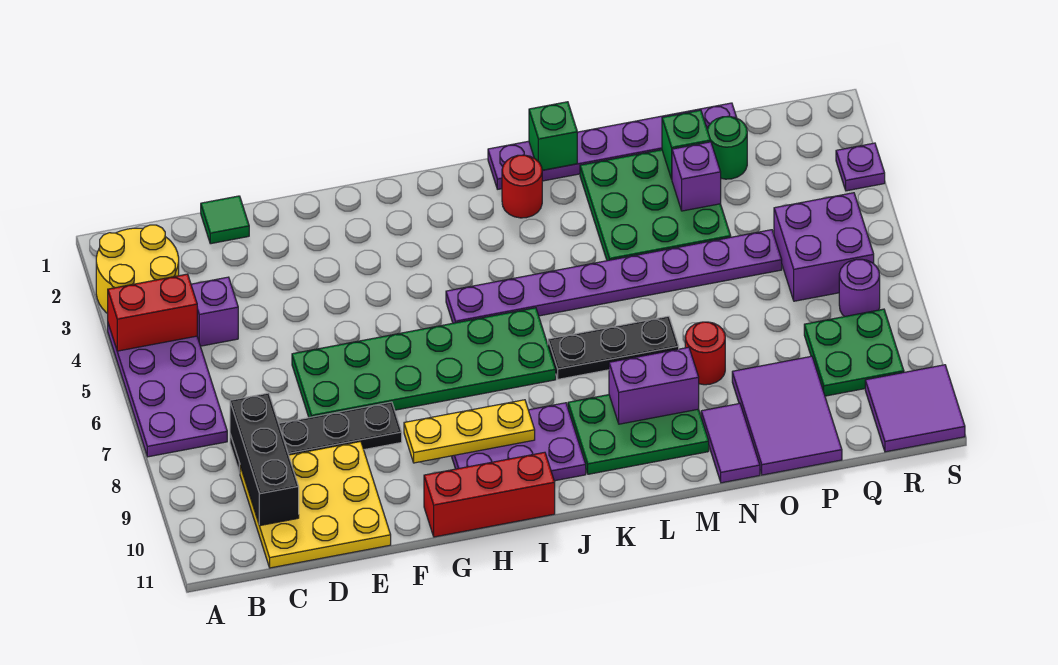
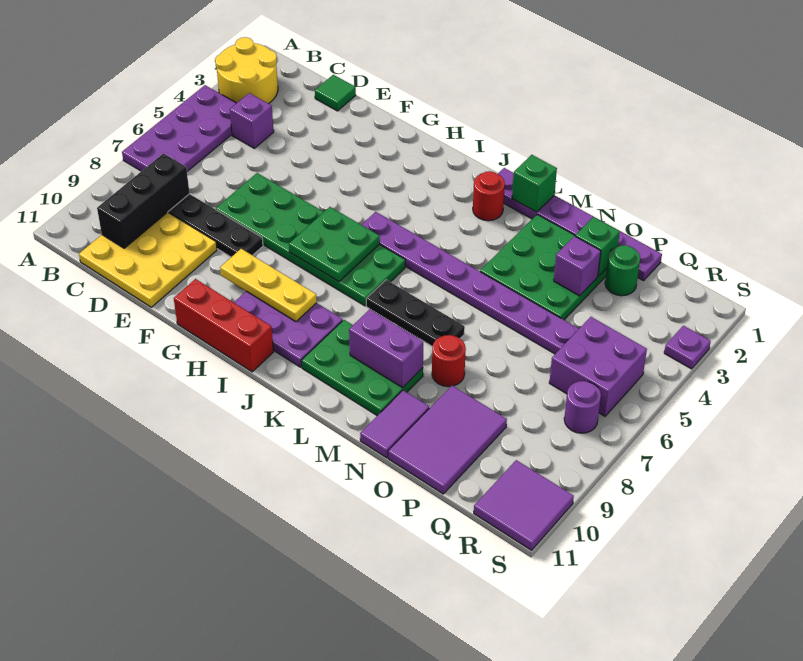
red brick A4:B4 level 2 -> none
green plate Q8:R9 level 1 -> green plate H6:I7 level 2

